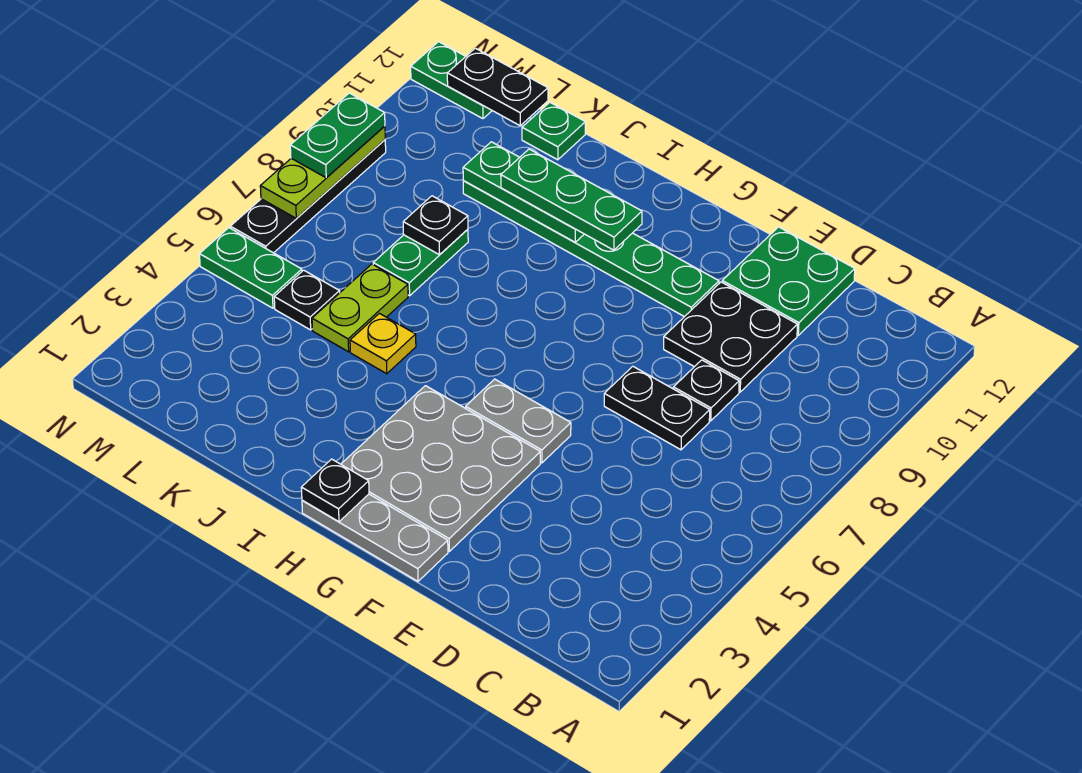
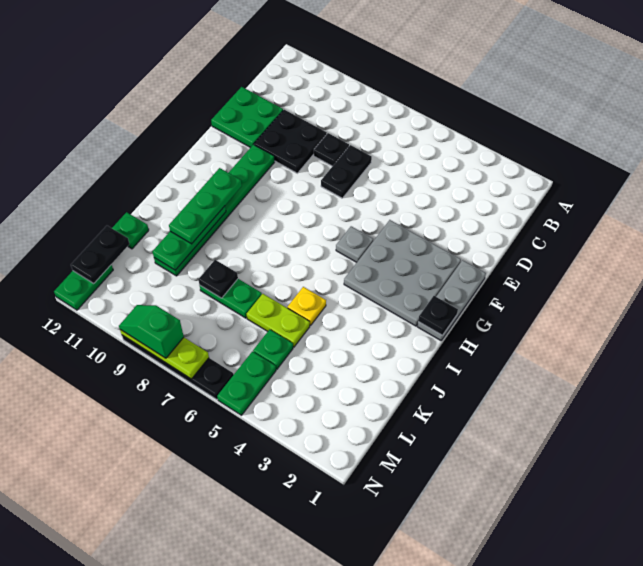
grey plate F5:G5 level 1 -> grey plate G5 level 1
black plate L5 level 1 -> green plate L5 level 1
green plate N8:N9 level 3 -> green slope N8:N9 level 3 top 8

